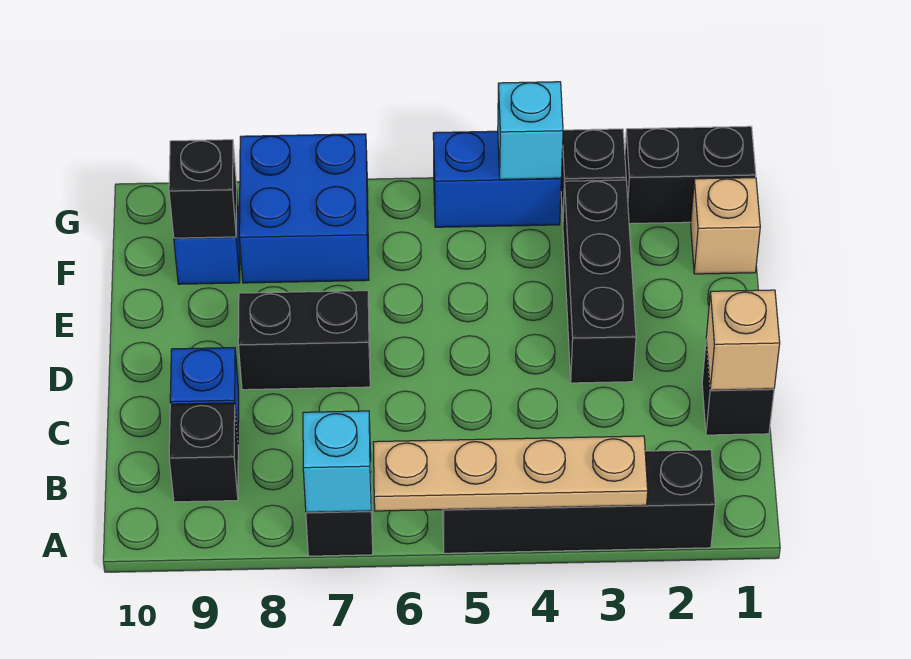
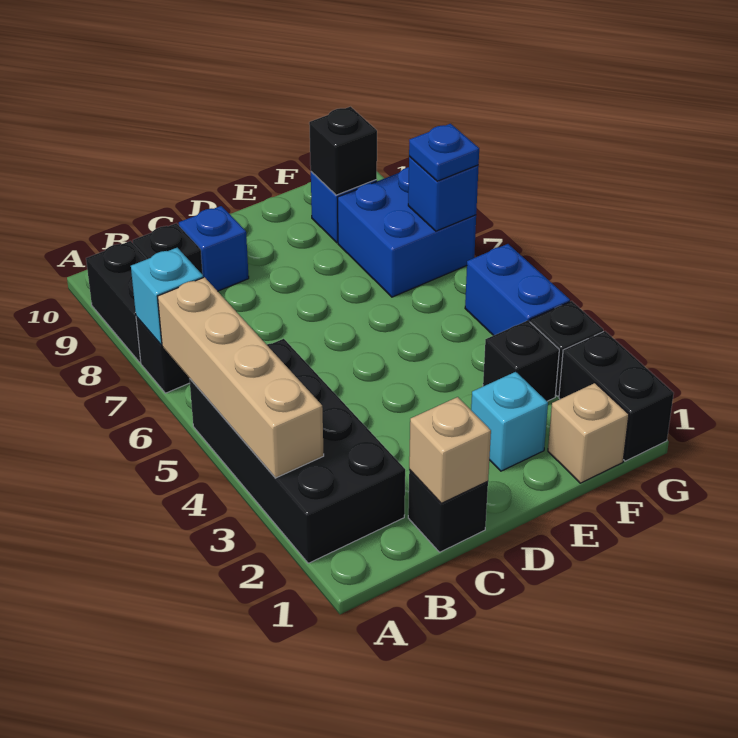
black brick A2:A5 level 1 -> black brick A2:B5 level 1
tan plate A3:A6 level 2 -> tan brick A3:A6 level 2
black brick D3:F3 level 1 -> black brick F3 level 1
black brick D7:D8 level 1 -> black brick A8:A9 level 1
cyan brick G4 level 2 -> cyan brick E2 level 1
none -> blue brick G7 level 2
none -> blue plate G7 level 3

